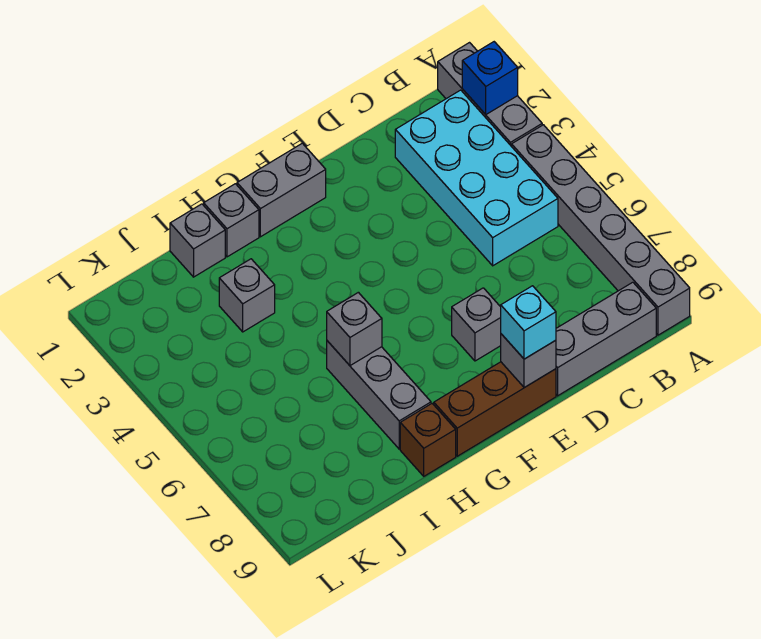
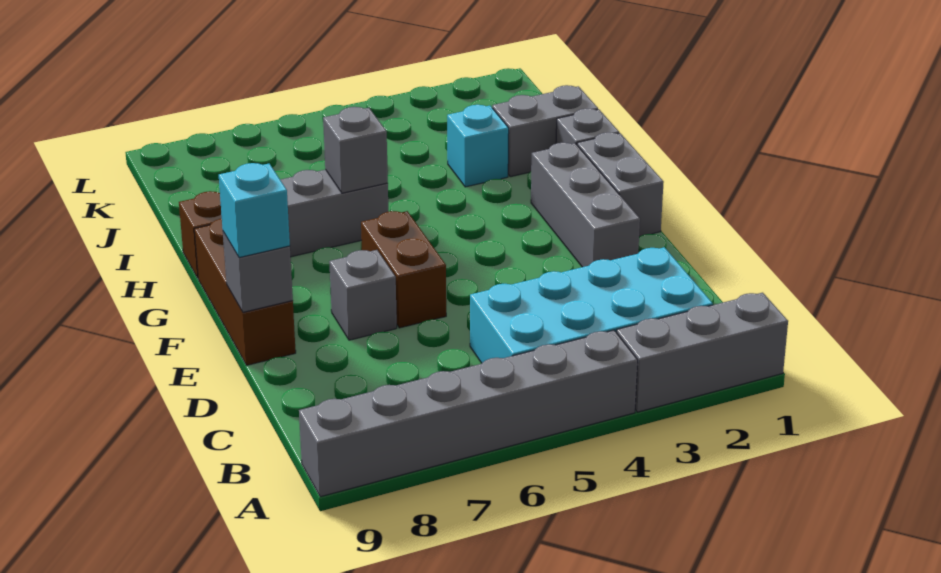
blue brick A2 level 2 -> none
grey brick B9:D9 level 1 -> grey brick E2:G2 level 1
none -> brown brick E6:F6 level 1
grey brick I1 level 1 -> grey brick I1:I2 level 1
grey brick I3 level 1 -> cyan brick I3 level 1

